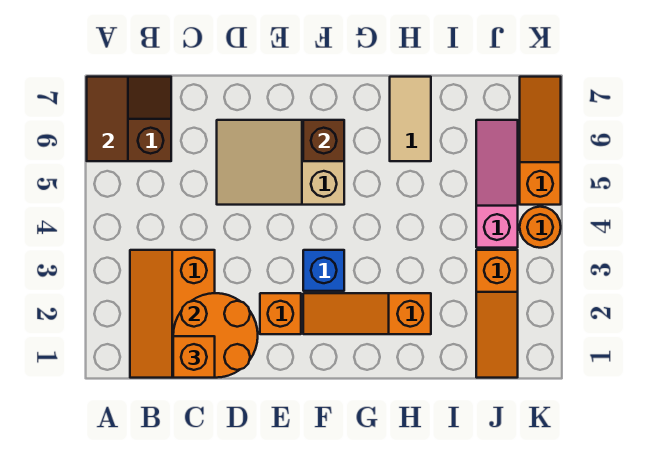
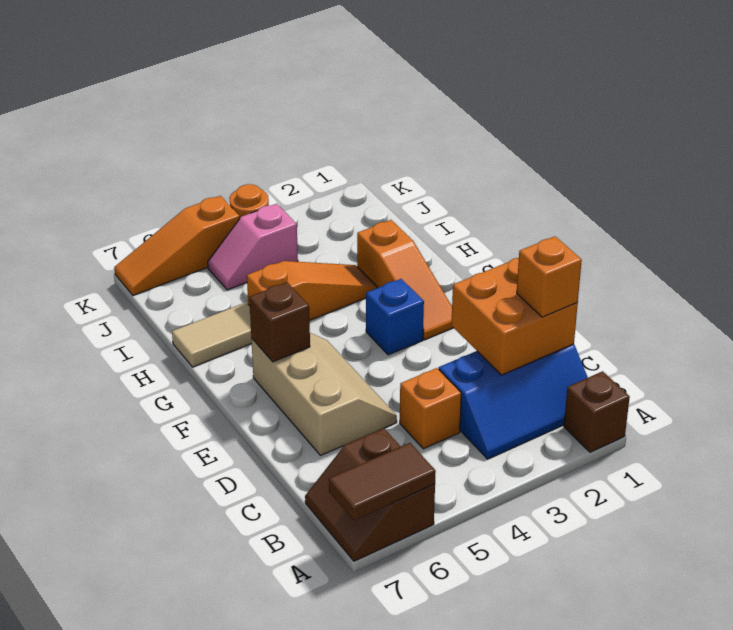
none -> brown brick A1 level 1
orange slope B1:C3 level 1 top C -> blue slope B1:C3 level 1 top C
orange round brick C1:D2 level 2 -> orange brick C1:D2 level 2
tan slope D5:F6 level 1 top F -> tan slope D5:F6 level 1 top 6
orange brick E2 level 1 -> orange brick C4 level 1
orange slope J1:J3 level 1 top 3 -> orange slope H3:H5 level 1 top 5
pink slope J4:J6 level 1 top 4 -> pink slope J4:J5 level 1 top 4

